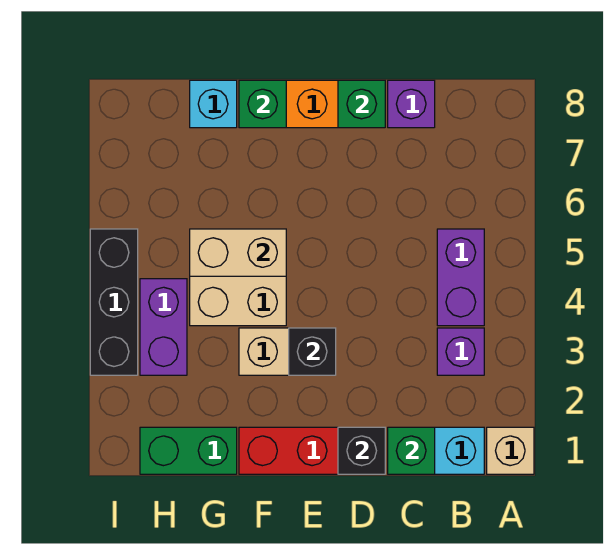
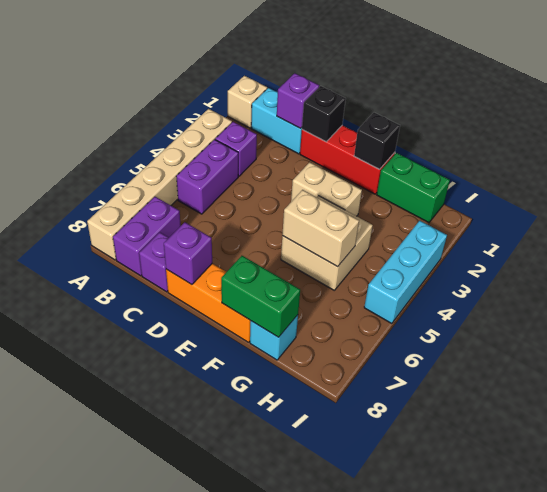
none -> tan brick A3:A8 level 1
green brick C1 level 2 -> purple brick C1 level 2
green brick D8 level 2 -> purple brick D8 level 2
black brick E3 level 2 -> black brick F1 level 2
green brick F8 level 2 -> green brick F8:G8 level 2
purple brick H3:H4 level 1 -> purple brick B7:B8 level 1
black brick I3:I5 level 1 -> cyan brick I3:I5 level 1

